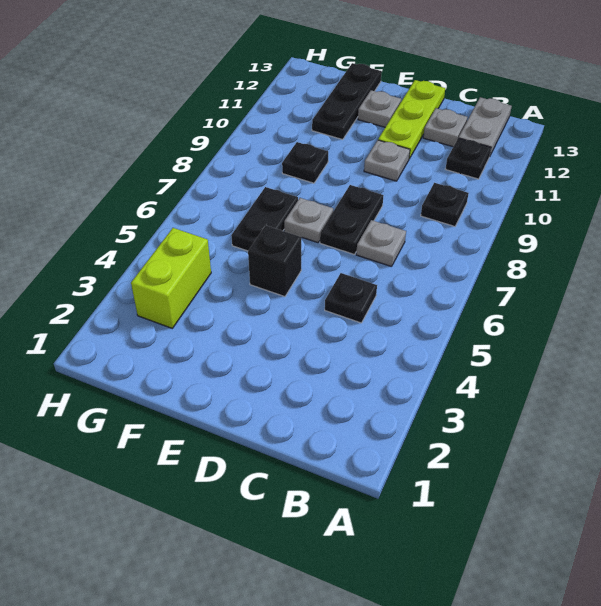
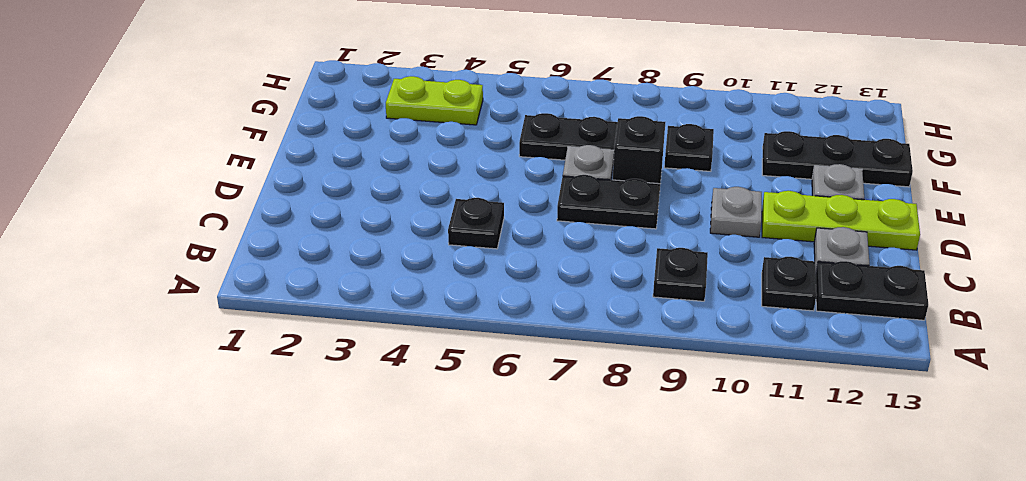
grey plate B12:B13 level 1 -> black plate B12:B13 level 1
grey plate C7 level 1 -> none
black brick E5 level 1 -> black brick E8 level 1
lime brick G3:G4 level 1 -> lime plate G3:G4 level 1

